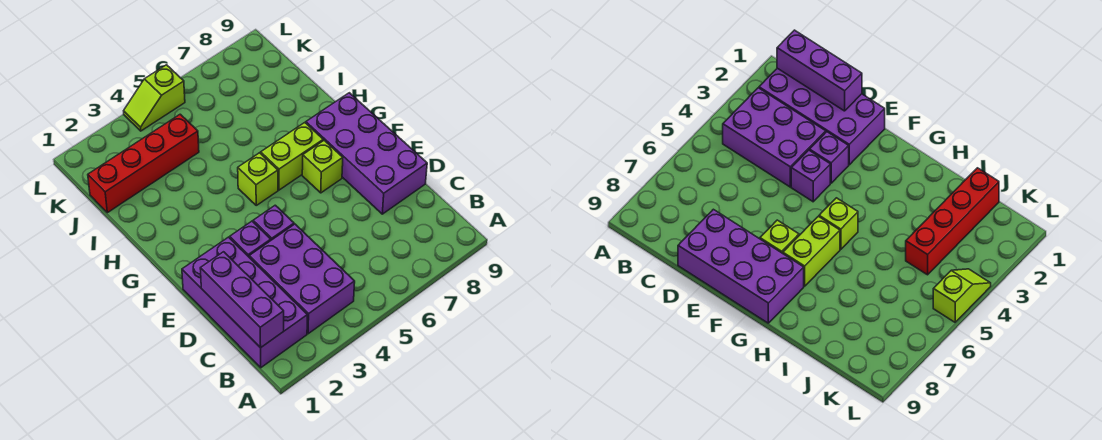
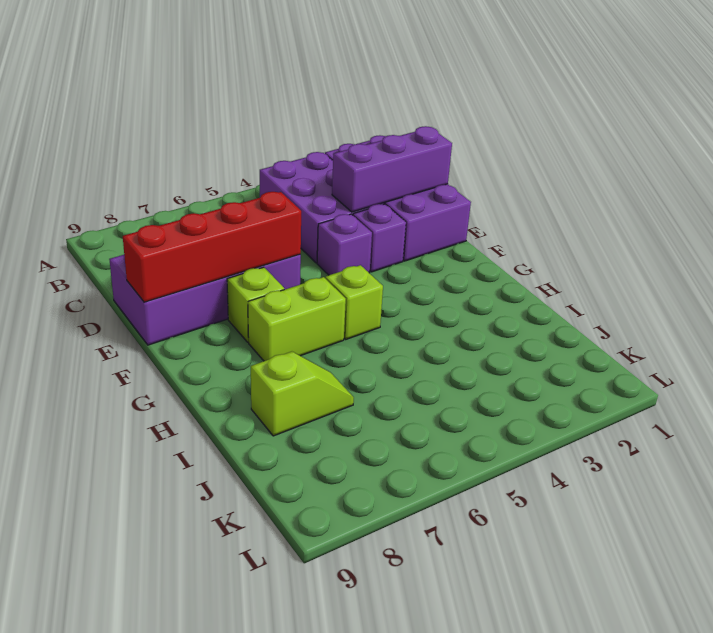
purple brick B1:D1 level 2 -> purple brick D1:D3 level 2
purple brick D8:G9 level 1 -> purple brick D6:E9 level 1
red brick J1:J4 level 1 -> red brick E6:E9 level 2
lime slope L4:L5 level 1 top 5 -> lime slope I7:I8 level 1 top 8

